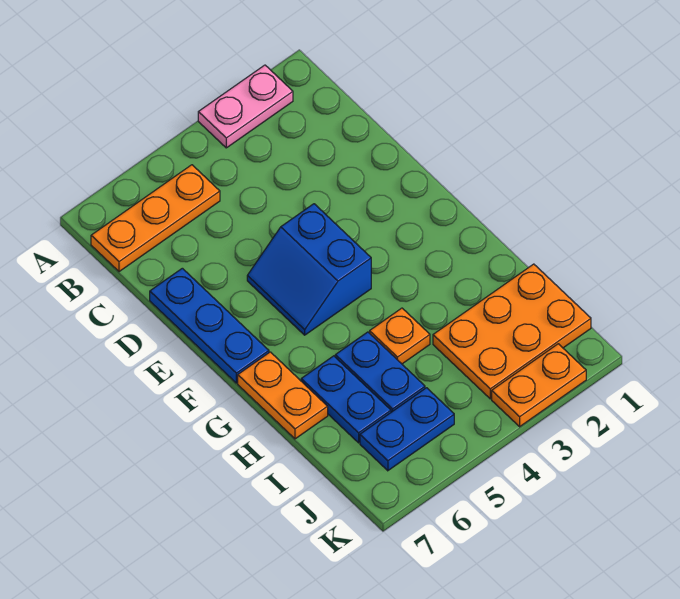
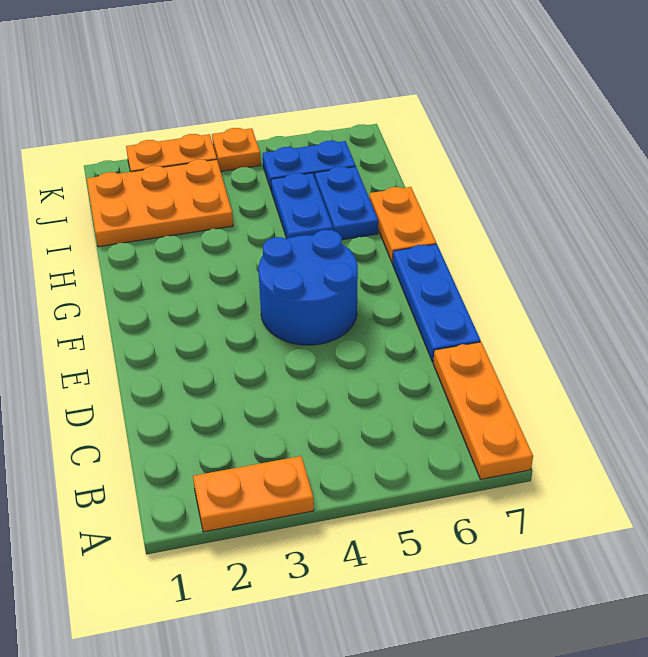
pink plate A2:A3 level 1 -> orange plate A2:A3 level 1
orange plate B5:B7 level 1 -> orange plate A7:C7 level 1
blue slope E4:F5 level 1 top 4 -> blue round brick E4:F5 level 1
orange plate H4 level 1 -> orange plate K4 level 1

